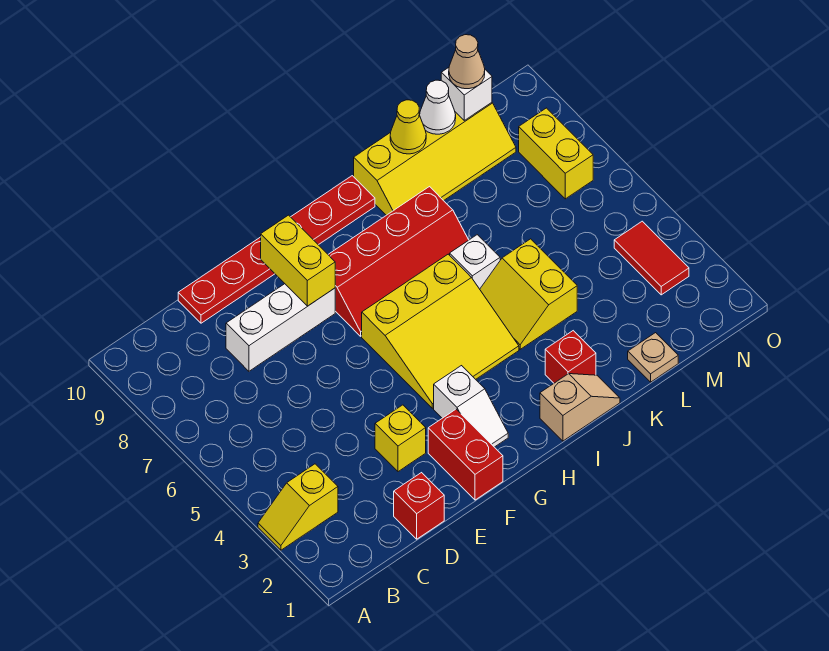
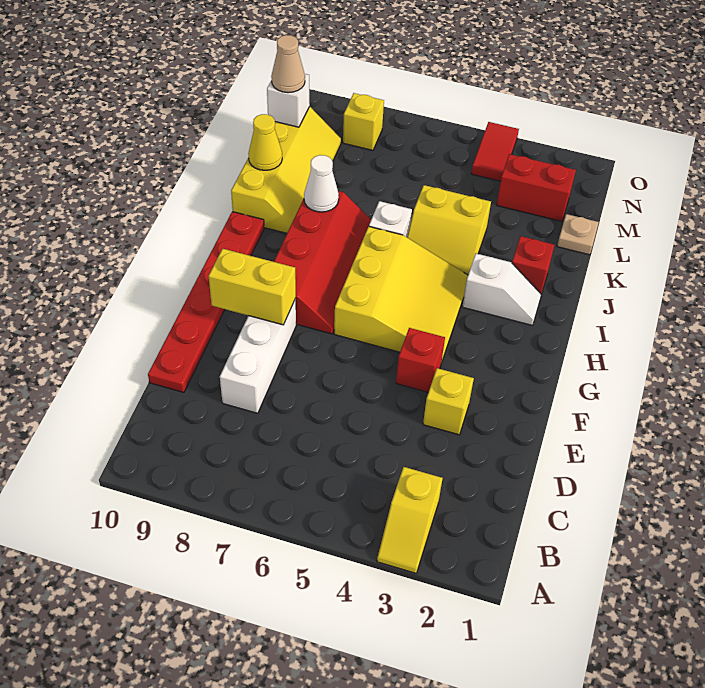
red brick D1 level 1 -> red brick F4 level 1
red brick F1:F2 level 1 -> red brick M2:M3 level 1
white slope G2:G3 level 1 top 3 -> white slope I2:I3 level 1 top 3
tan slope I1:J1 level 1 top I -> none
white cone L10 level 2 -> white cone J8 level 2
red tile N3:N4 level 1 -> red tile N4:O4 level 1
yellow brick N7:N8 level 1 -> yellow brick N8 level 1

